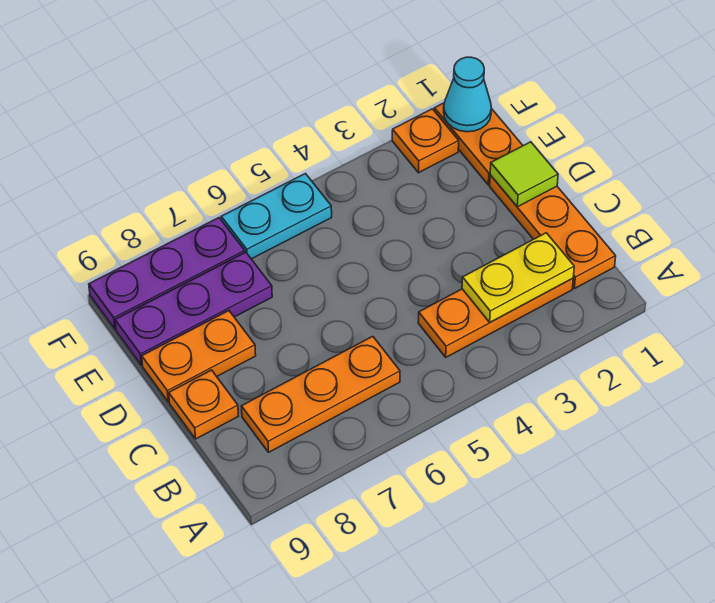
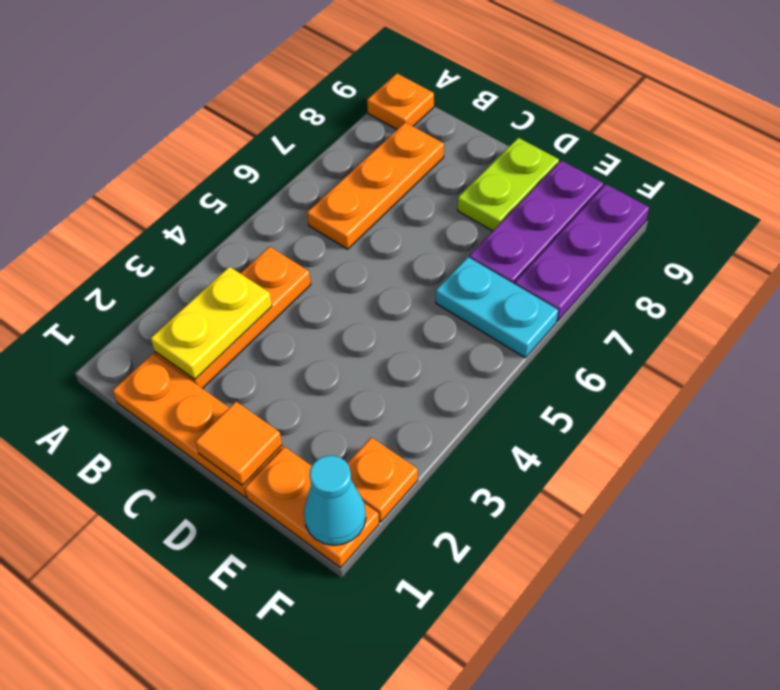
orange plate C9 level 1 -> orange plate A9 level 1
lime tile D1 level 2 -> orange tile D1 level 2
orange plate D8:D9 level 1 -> lime plate D8:D9 level 1
cyan plate F5:F6 level 1 -> cyan plate E6:F6 level 1

